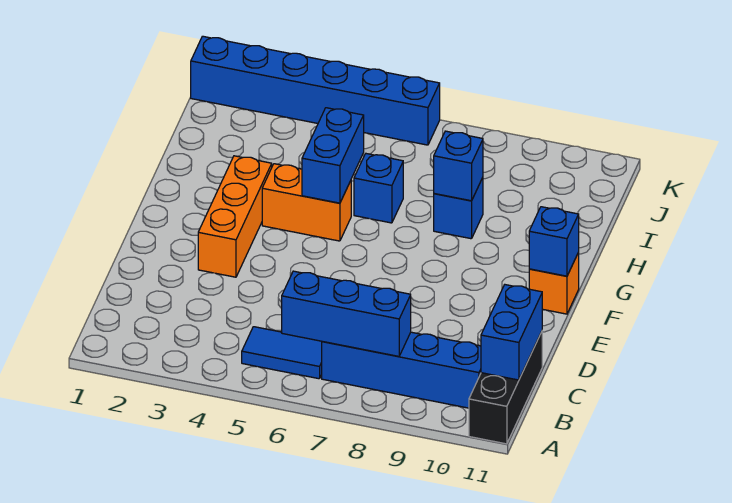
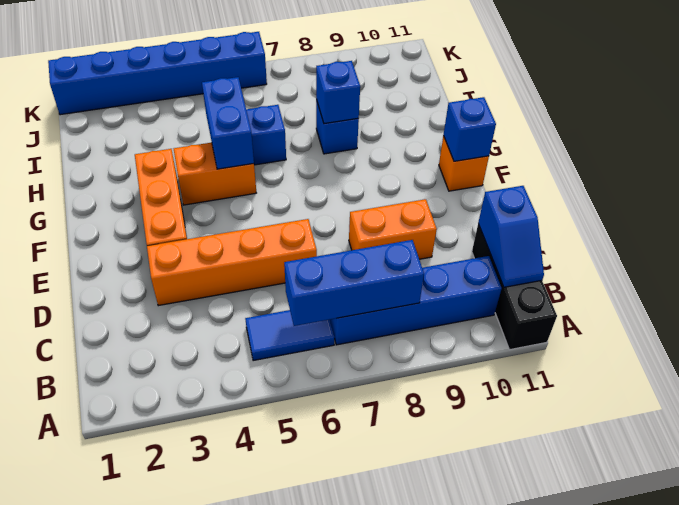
blue brick B11:C11 level 2 -> blue slope B11:C11 level 2 top C
none -> orange brick D3:D6 level 1
none -> orange brick D8:D9 level 1

